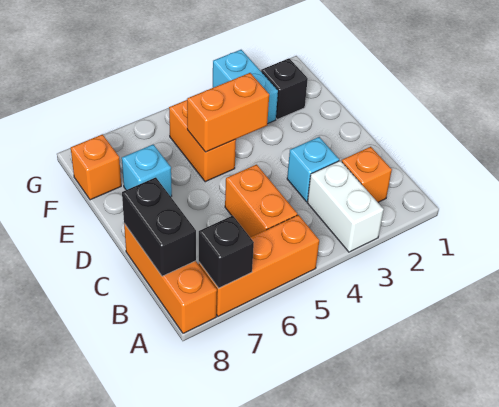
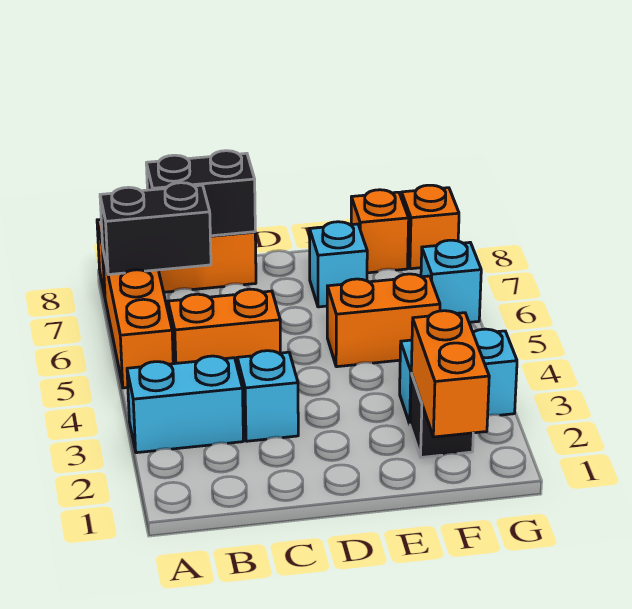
white brick A3:B3 level 1 -> cyan brick A3:B3 level 1
black brick A7 level 2 -> black brick A7:B7 level 2
orange brick B2 level 1 -> orange brick G8 level 1
orange brick E4:E5 level 2 -> orange brick F1:F2 level 2
none -> cyan brick G6 level 1

